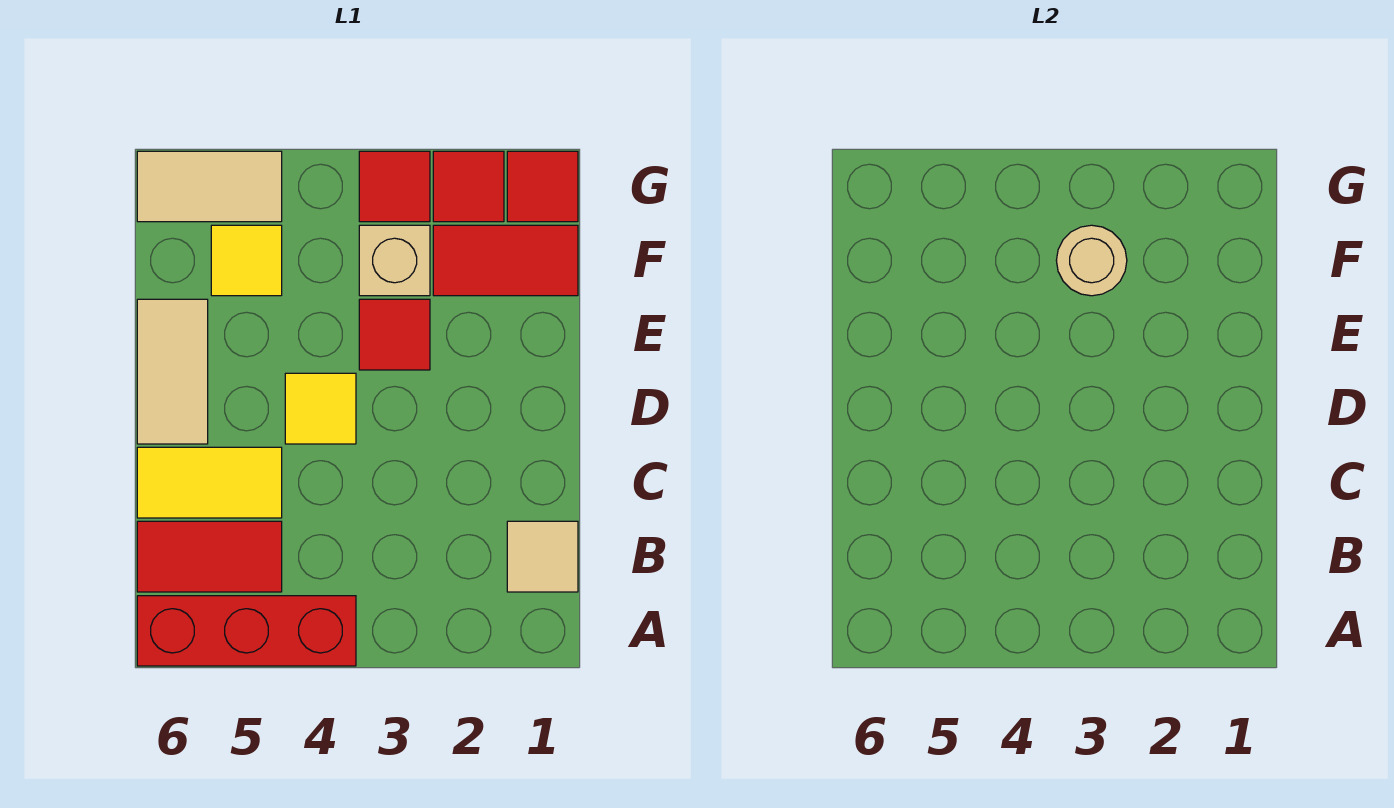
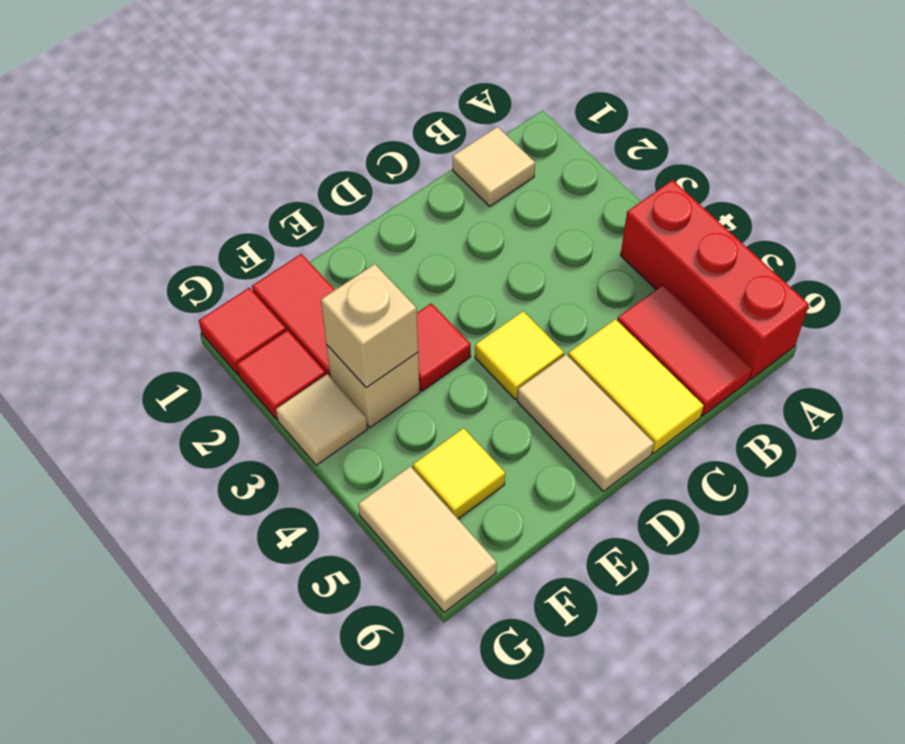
tan tile D6:E6 level 1 -> tan tile D5:D6 level 1
tan round brick F3 level 2 -> tan brick F3 level 2
red tile G3 level 1 -> tan tile G3 level 1

